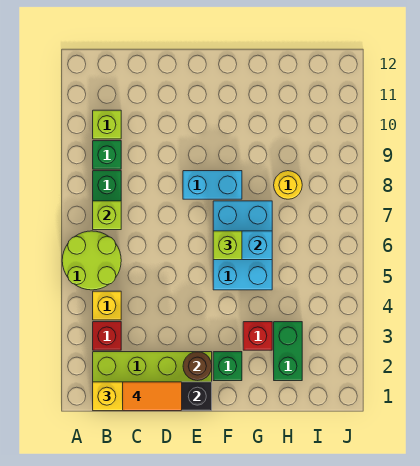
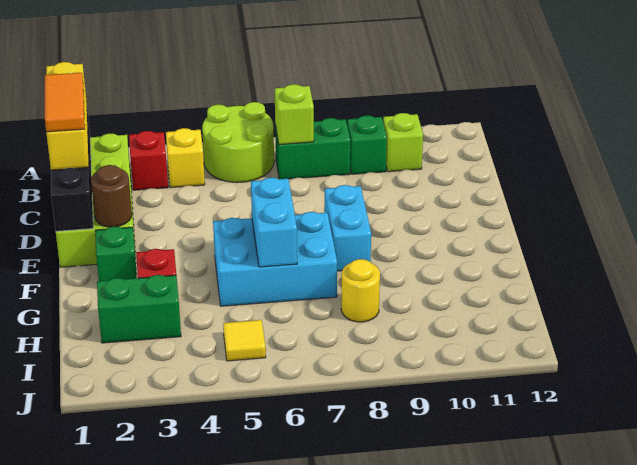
lime brick F6 level 3 -> none
none -> yellow tile I5 level 1

